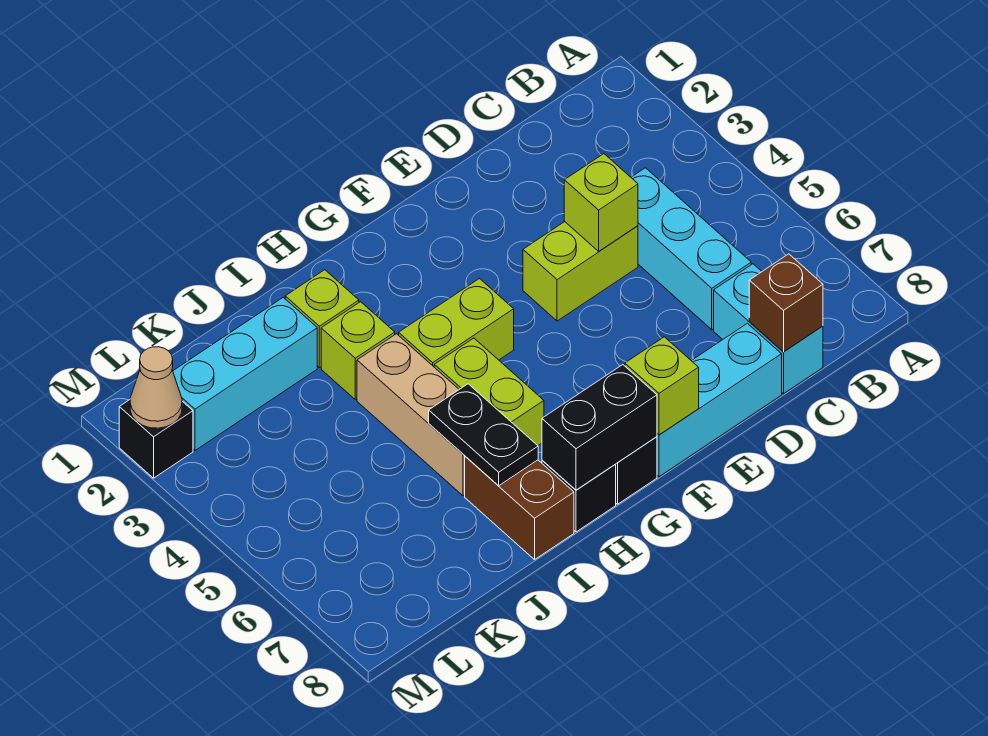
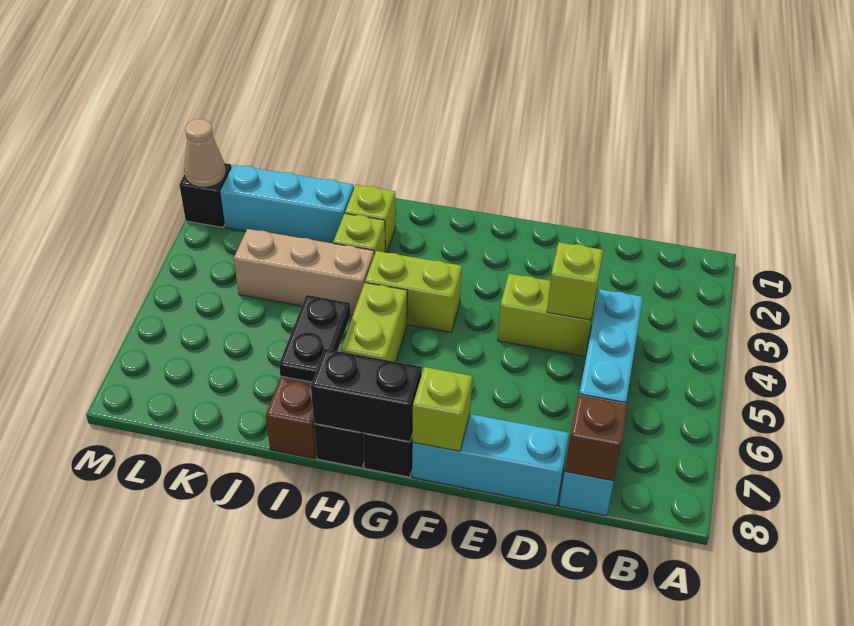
tan brick I4:I6 level 1 -> tan brick I4:K4 level 1

